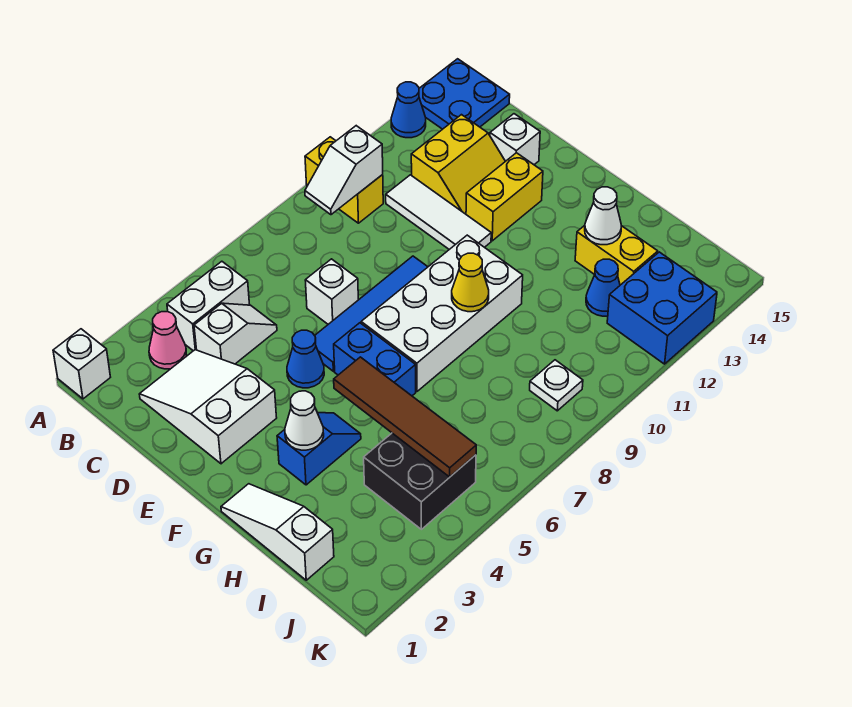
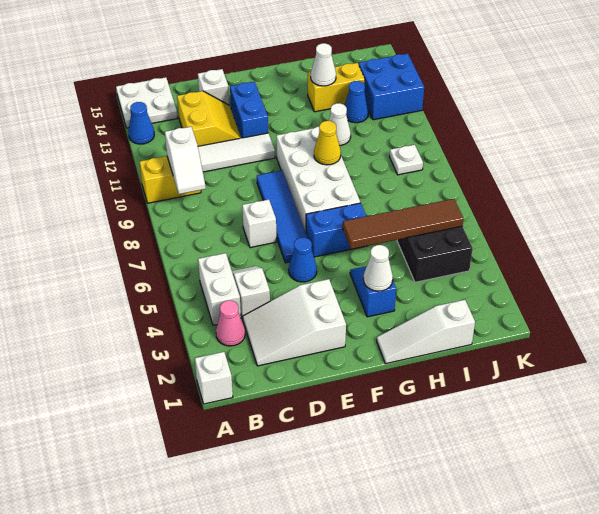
blue plate A14:B15 level 1 -> white plate A14:B15 level 1
yellow brick E12:E13 level 1 -> blue brick E12:E13 level 1
none -> white cone H11 level 1

